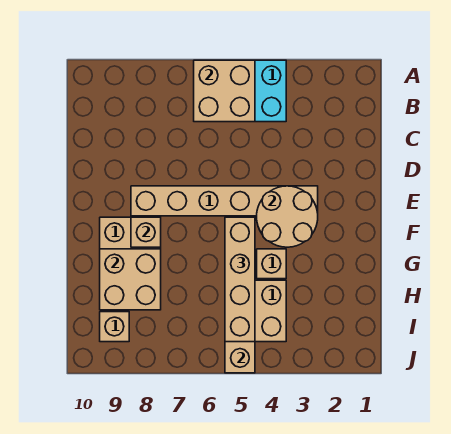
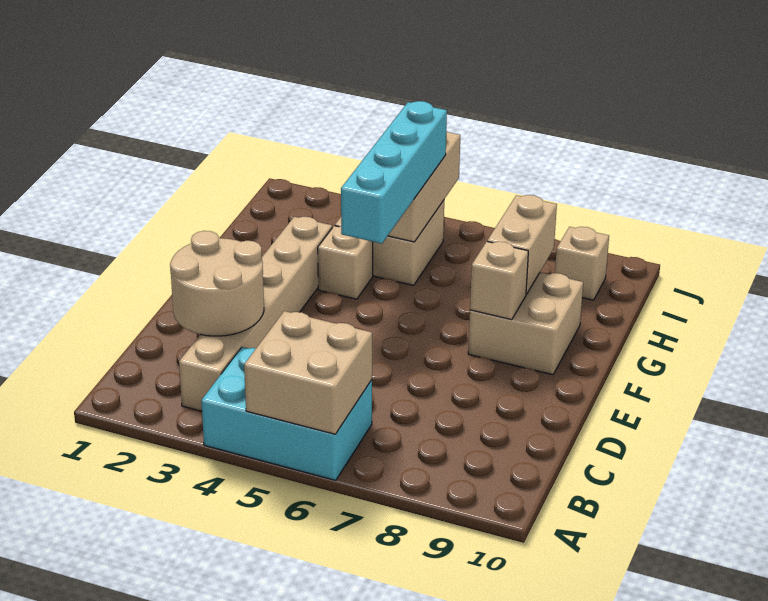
tan brick E3:E8 level 1 -> tan brick B3:G3 level 1
tan round brick E3:F4 level 2 -> tan round brick C2:D3 level 2
tan brick F5:I5 level 3 -> cyan brick F5:I5 level 3
tan brick G8:H9 level 2 -> tan brick G8:H8 level 2

